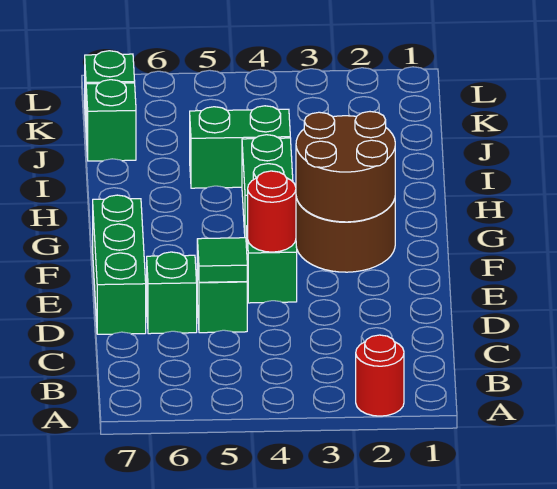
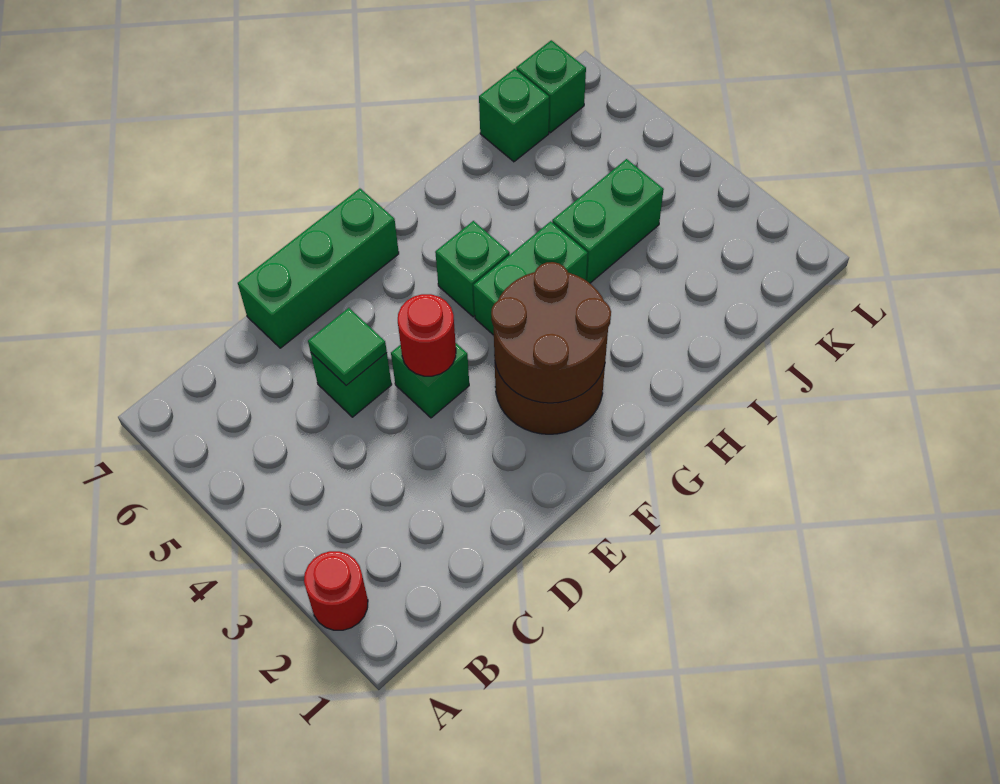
green brick D6 level 1 -> green brick G5 level 1
green brick I4:I5 level 1 -> green brick I4:J4 level 1

